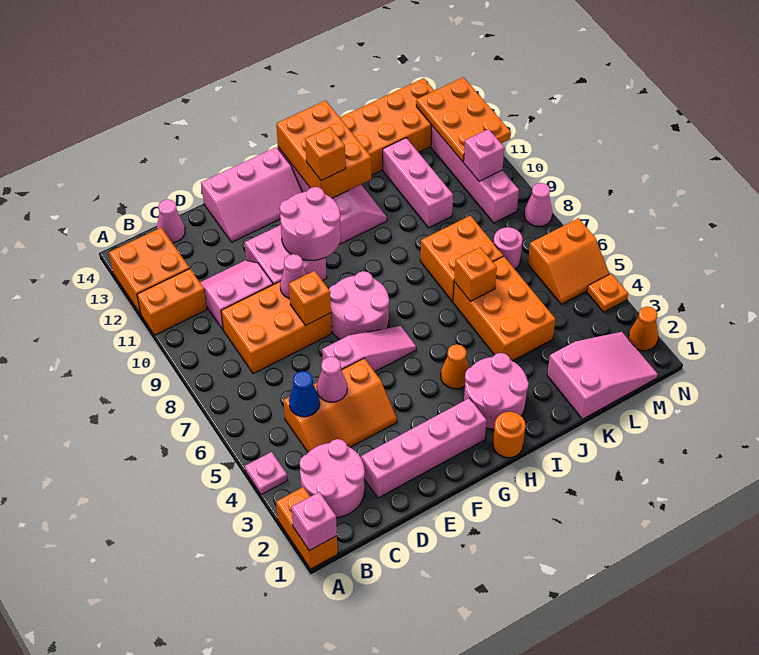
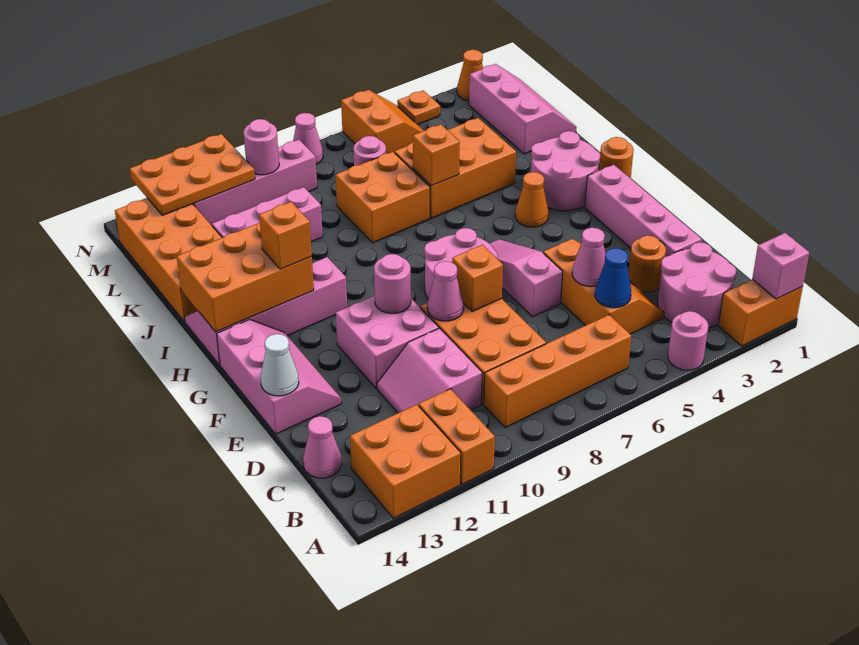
pink plate A4 level 1 -> pink round brick A4 level 1
none -> orange brick B6:B9 level 1
none -> orange round brick D3 level 1
none -> white cone E14 level 2
pink round brick F10:G11 level 2 -> pink round brick F10 level 2
pink slope K1:M2 level 1 top K -> pink slope K1:M2 level 1 top 2
pink brick M10 level 2 -> pink round brick M10 level 2

